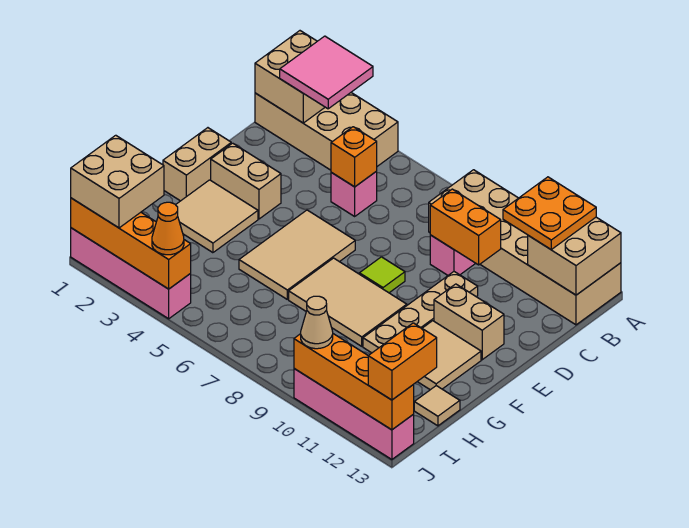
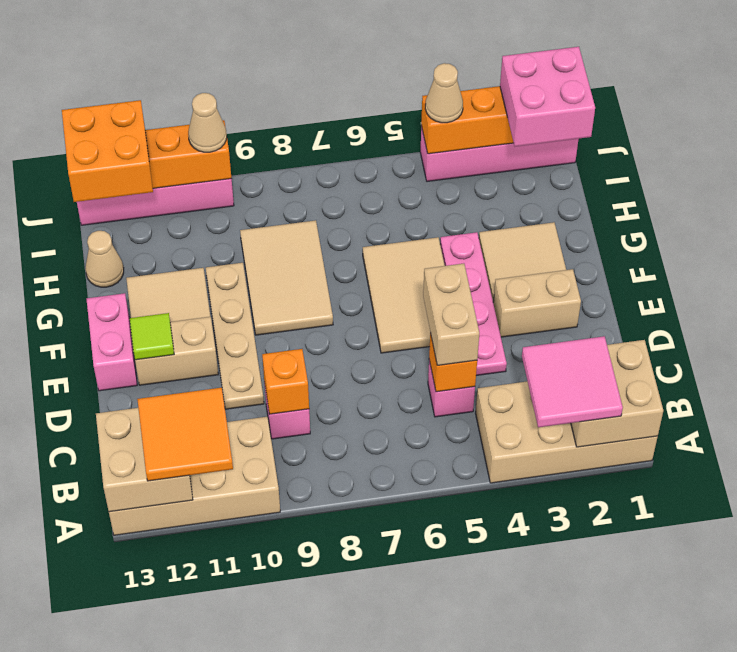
tan brick A8:B13 level 1 -> tan brick A10:B13 level 1
orange plate A11:B12 level 3 -> orange tile A11:B12 level 3
orange brick C9:C10 level 2 -> orange brick C9 level 2
none -> pink plate D4:G4 level 1
tan brick E1:F1 level 1 -> tan brick C5:D5 level 3
lime tile E8 level 1 -> lime tile E12 level 2
none -> pink brick E13:F13 level 1
tan tile F7:G9 level 1 -> tan tile F8:H9 level 1
tan tile H13 level 1 -> tan cone H13 level 1
tan brick I1:J2 level 3 -> pink brick I1:J2 level 3
orange brick I13:J13 level 3 -> orange brick I12:J13 level 3
orange cone J4 level 3 -> tan cone J4 level 3

